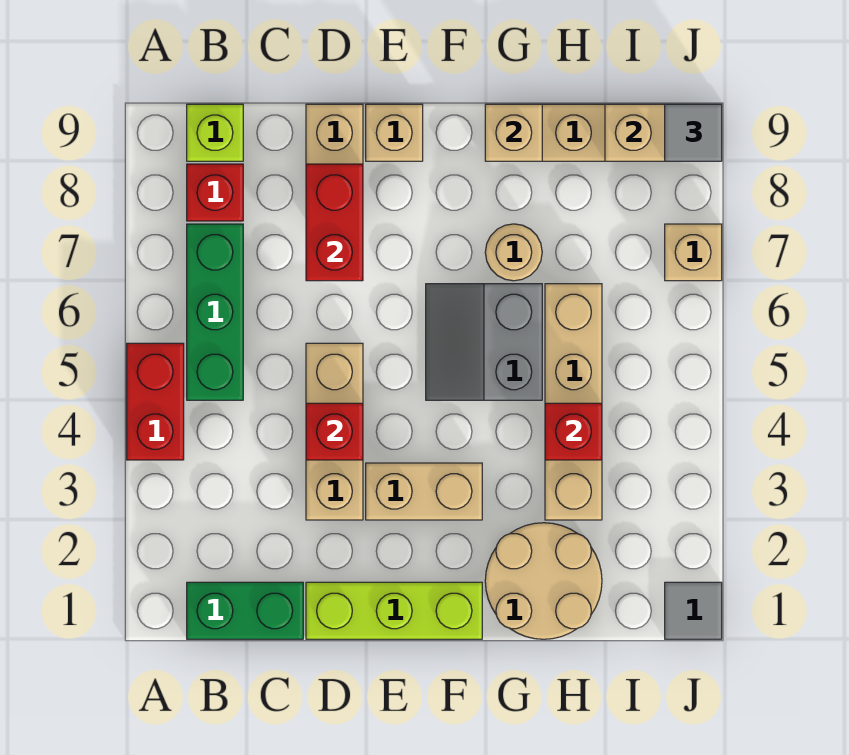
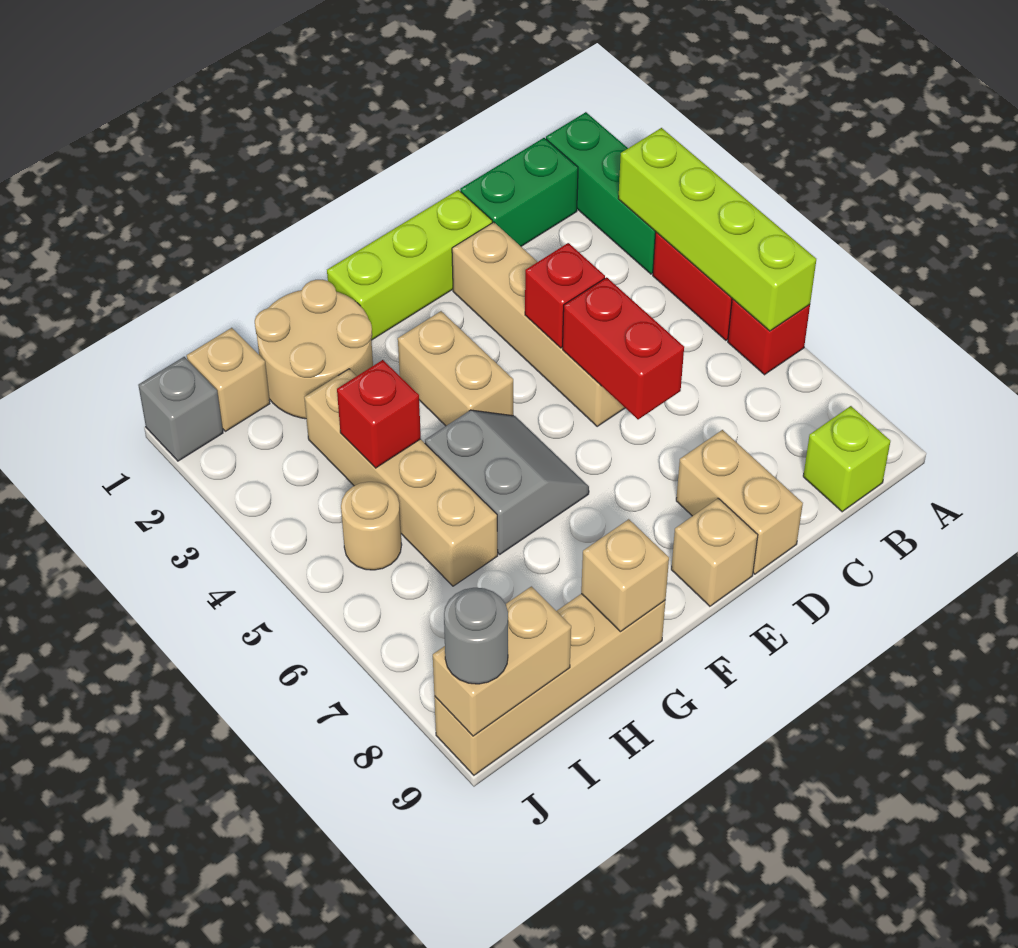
none -> lime brick A3:A6 level 2
green brick B5:B7 level 1 -> green brick A1:A3 level 1
red brick B8 level 1 -> red brick A6 level 1
tan brick D3:D5 level 1 -> tan brick D2:D5 level 1
red brick D7:D8 level 2 -> red brick D5:D6 level 2
tan brick E3:F3 level 1 -> tan brick F3:F4 level 1
tan round brick G7 level 1 -> tan round brick I5 level 1
grey tile J1 level 1 -> grey brick J1 level 1
tan brick J7 level 1 -> tan brick I1 level 1
grey tile J9 level 3 -> grey round brick J9 level 3

